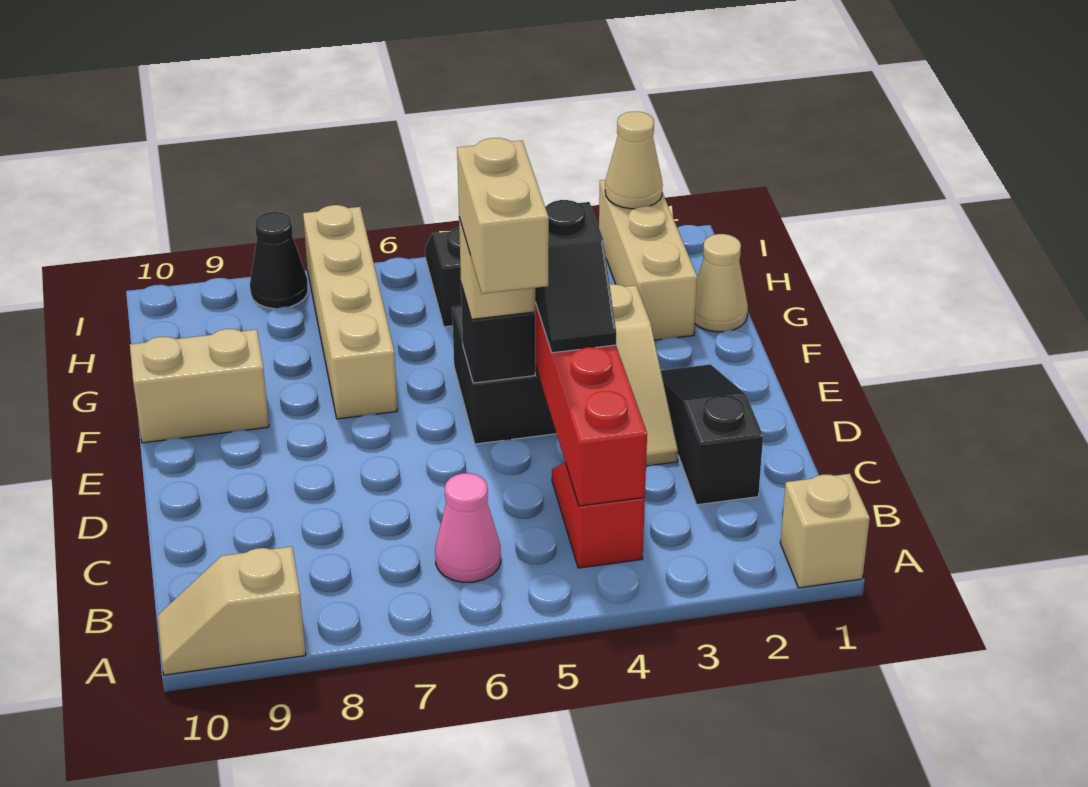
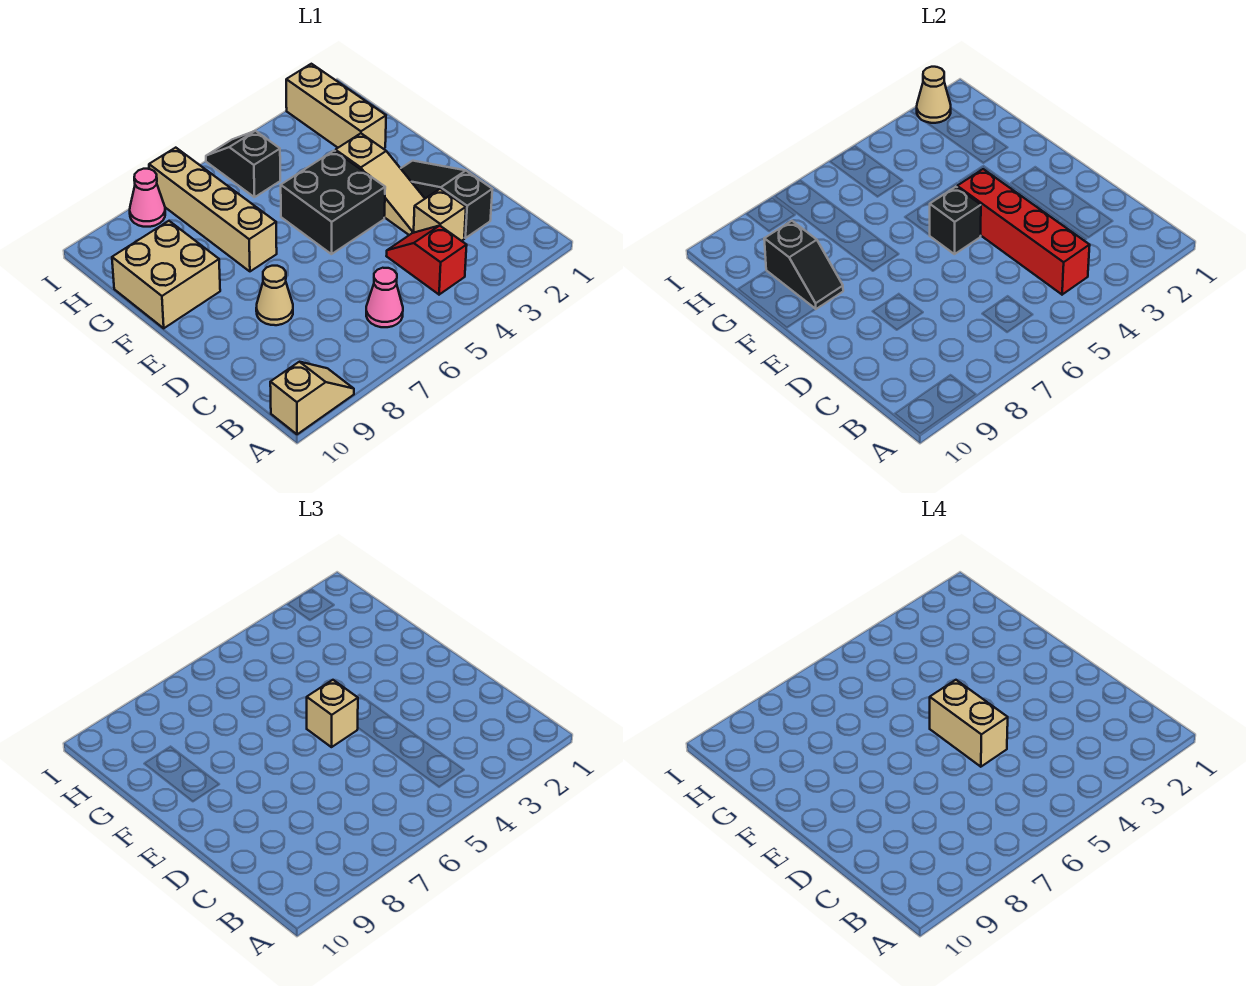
tan brick A1 level 1 -> tan brick C3 level 1
tan slope A9:A10 level 1 top 9 -> tan slope A9:A10 level 1 top 10
black slope D4:E4 level 3 top E -> black slope F9:G9 level 2 top G
tan brick F9:F10 level 1 -> tan brick F9:G10 level 1
tan cone G1 level 1 -> tan cone D8 level 1
black cone I8 level 1 -> pink cone I8 level 1

